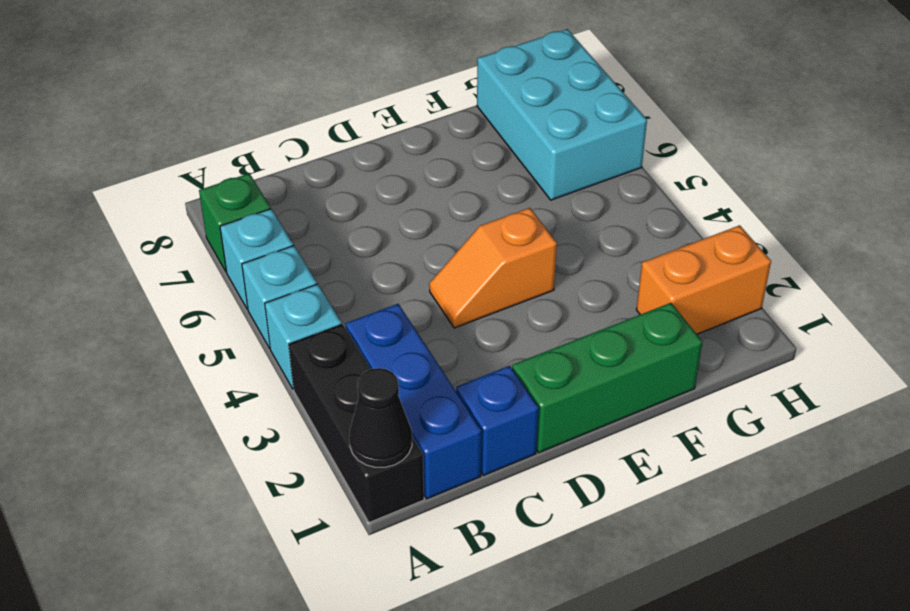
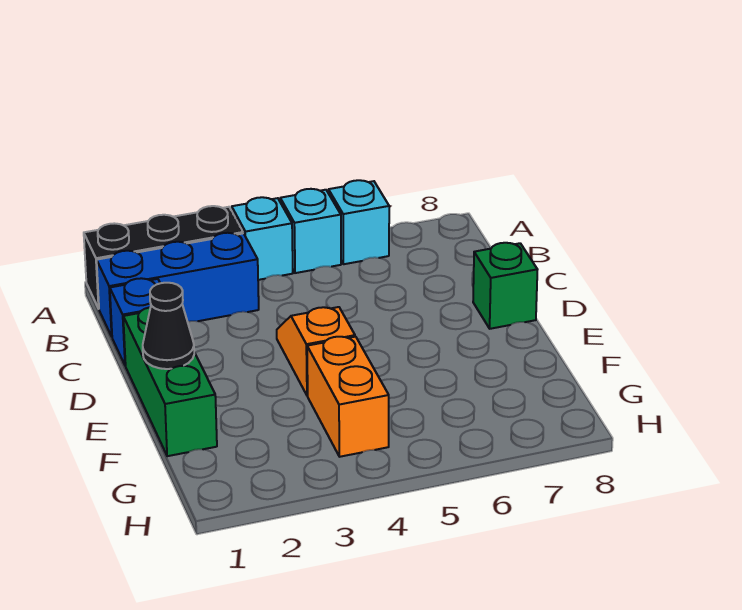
black cone A1 level 2 -> black cone E1 level 2
green brick A7 level 1 -> green brick D8 level 1
orange brick G2:H2 level 1 -> orange brick F4:G4 level 1
cyan brick G6:H8 level 1 -> none

